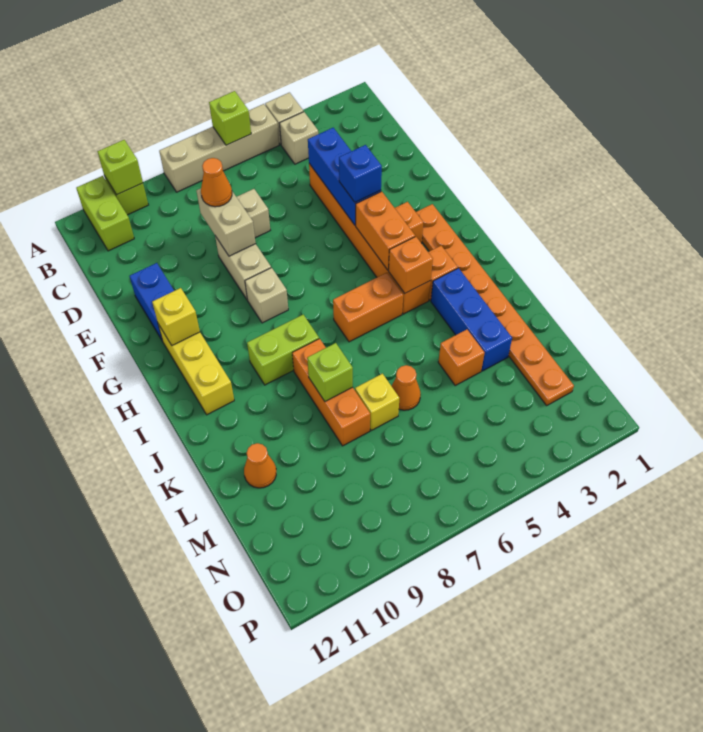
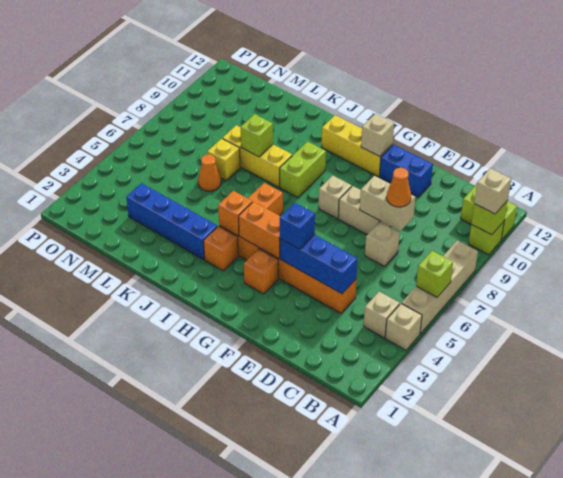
none -> tan brick A10 level 3
orange plate G2:N2 level 1 -> none
yellow brick G11 level 2 -> tan brick G11 level 2
blue brick J3:L3 level 1 -> blue brick J3:M3 level 1
orange brick J8:L8 level 1 -> yellow brick J8:L8 level 1
orange brick L4 level 1 -> none
orange cone L11 level 1 -> none

